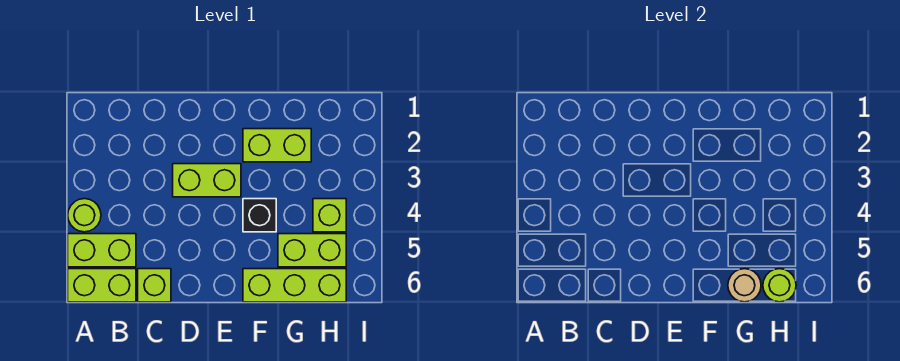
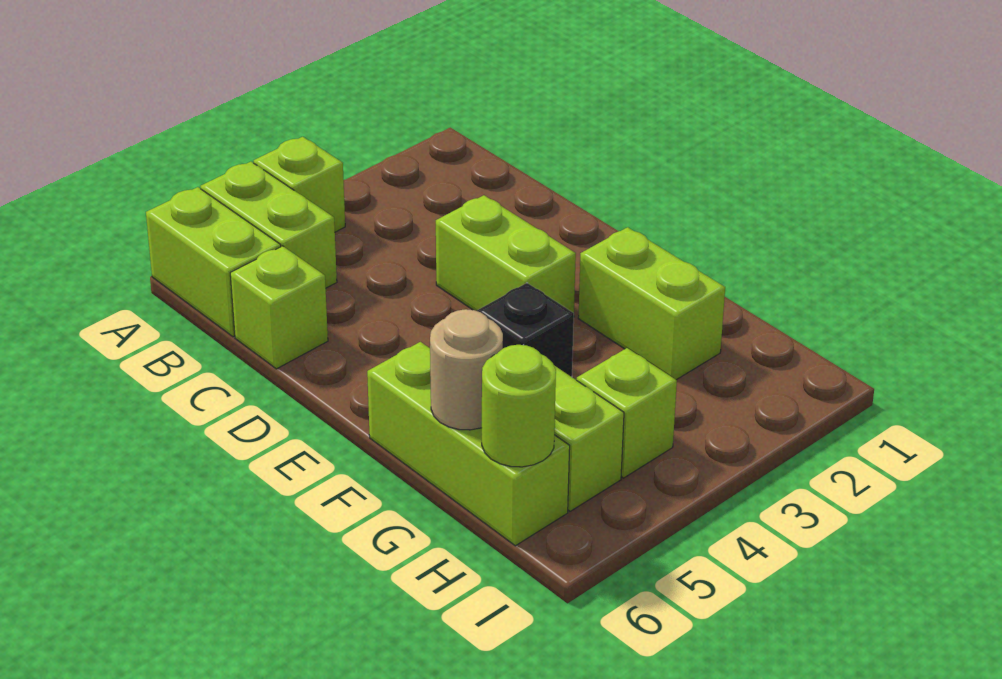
lime round brick A4 level 1 -> lime brick A4 level 1

